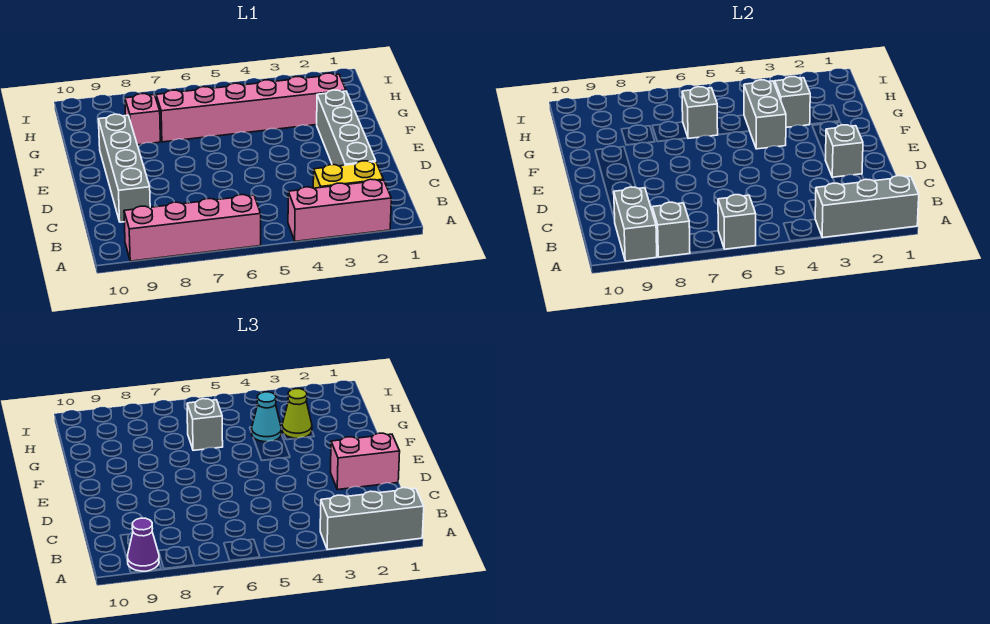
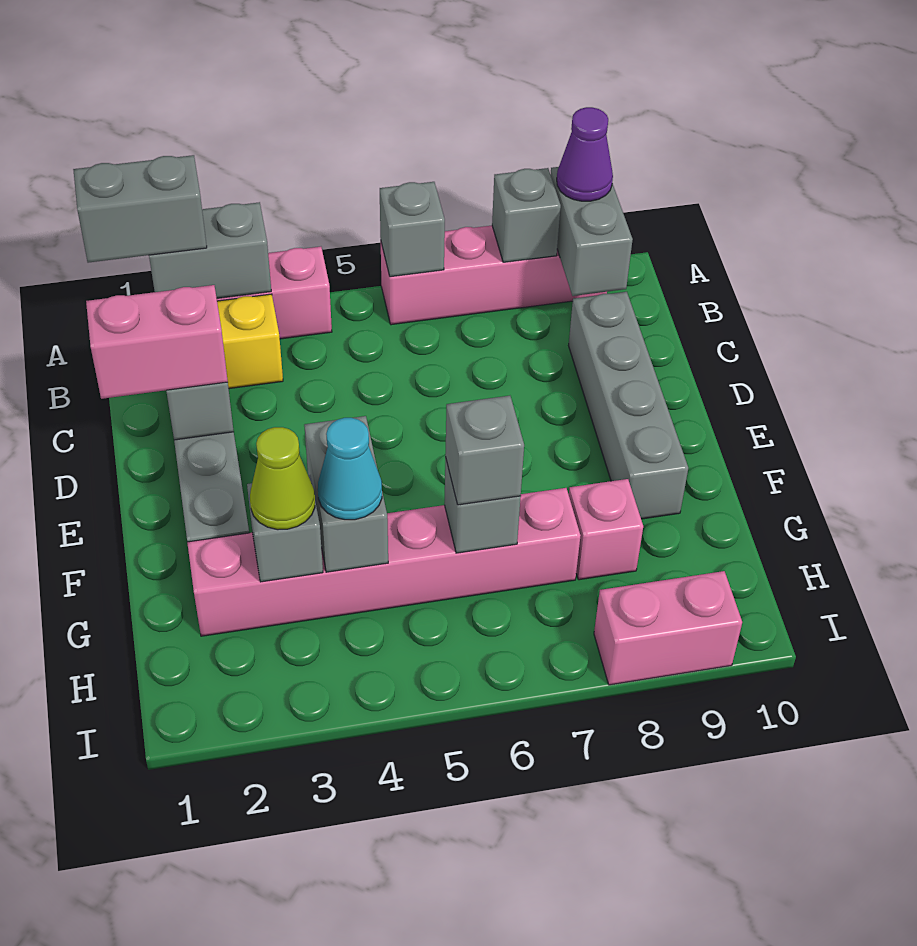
grey brick A1:A3 level 2 -> grey brick A2:A3 level 2
grey brick A1:A3 level 3 -> grey brick A1:A2 level 3
none -> pink brick I8:I9 level 1

